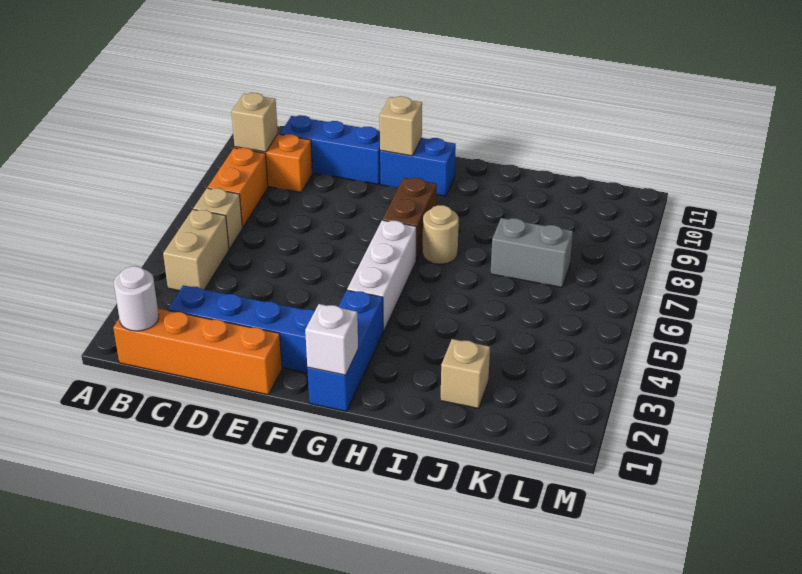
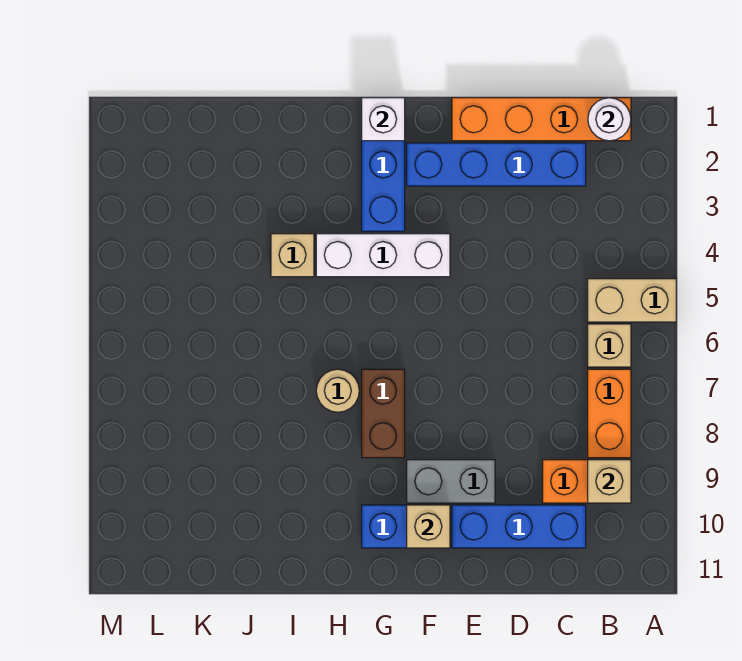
tan brick B4:B5 level 1 -> tan brick A5:B5 level 1
white brick G4:G6 level 1 -> white brick F4:H4 level 1
tan brick J2 level 1 -> tan brick I4 level 1
grey brick J7:K7 level 1 -> grey brick E9:F9 level 1

